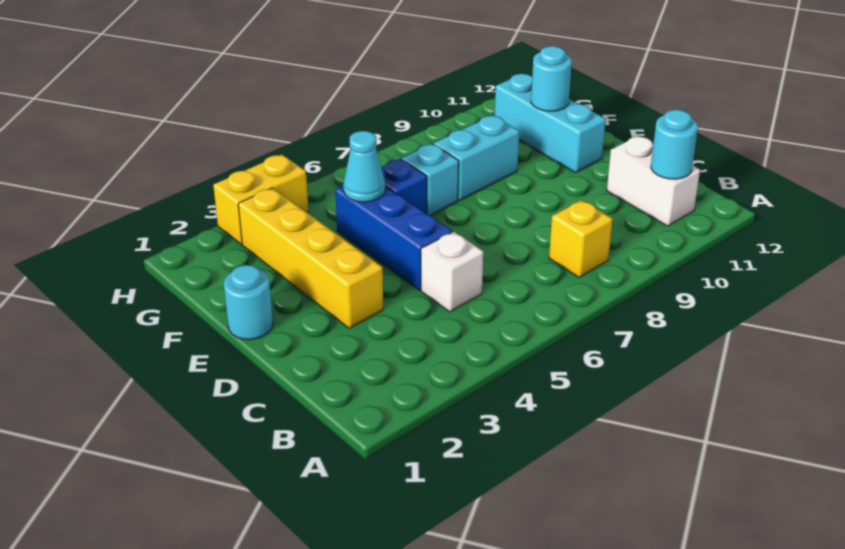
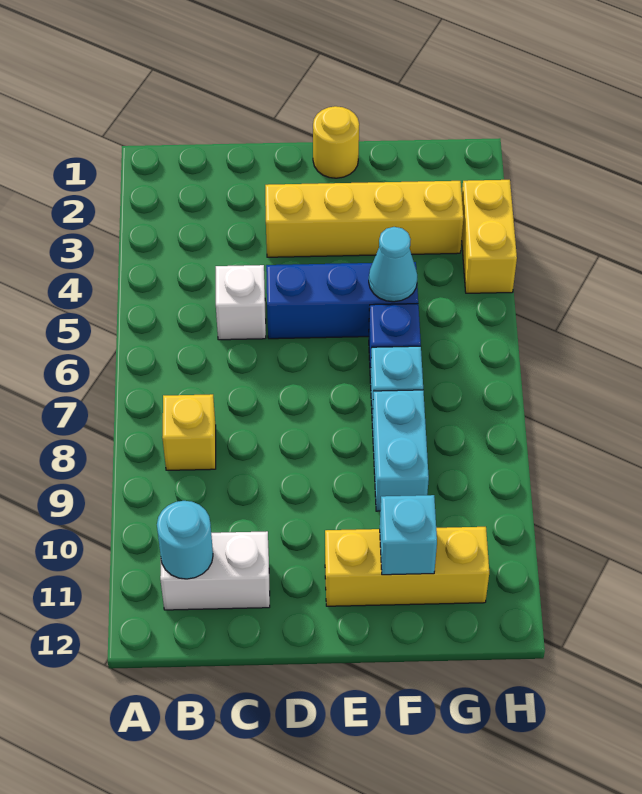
cyan round brick E1 level 1 -> yellow round brick E1 level 1
cyan brick E11:G11 level 1 -> yellow brick E11:G11 level 1
cyan round brick F11 level 2 -> cyan brick F11 level 2

